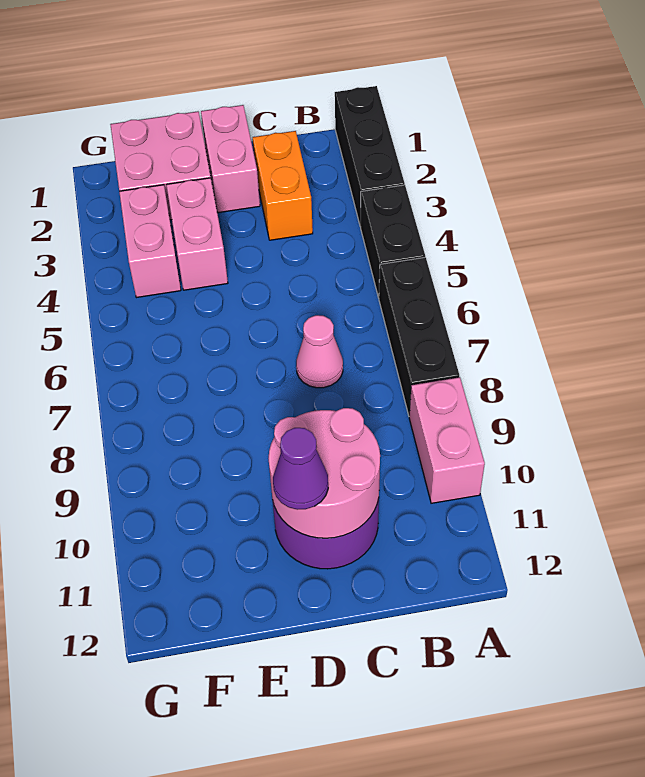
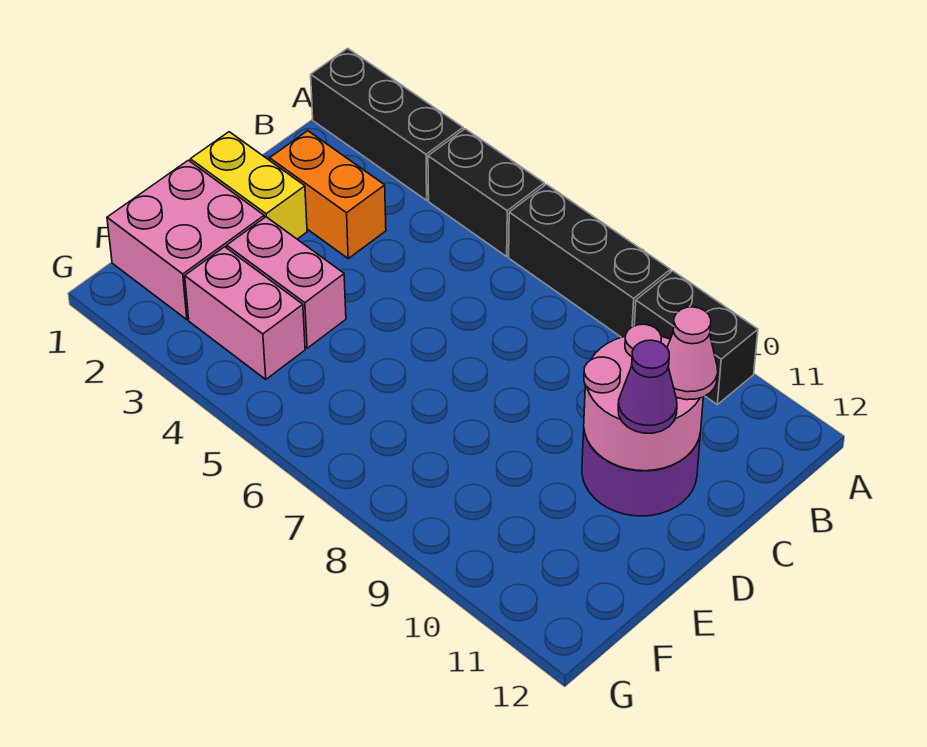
pink brick A9:A10 level 1 -> black brick A9:A10 level 1
pink cone C7 level 1 -> pink cone C11 level 3
pink brick D1:D2 level 1 -> yellow brick D1:D2 level 1

